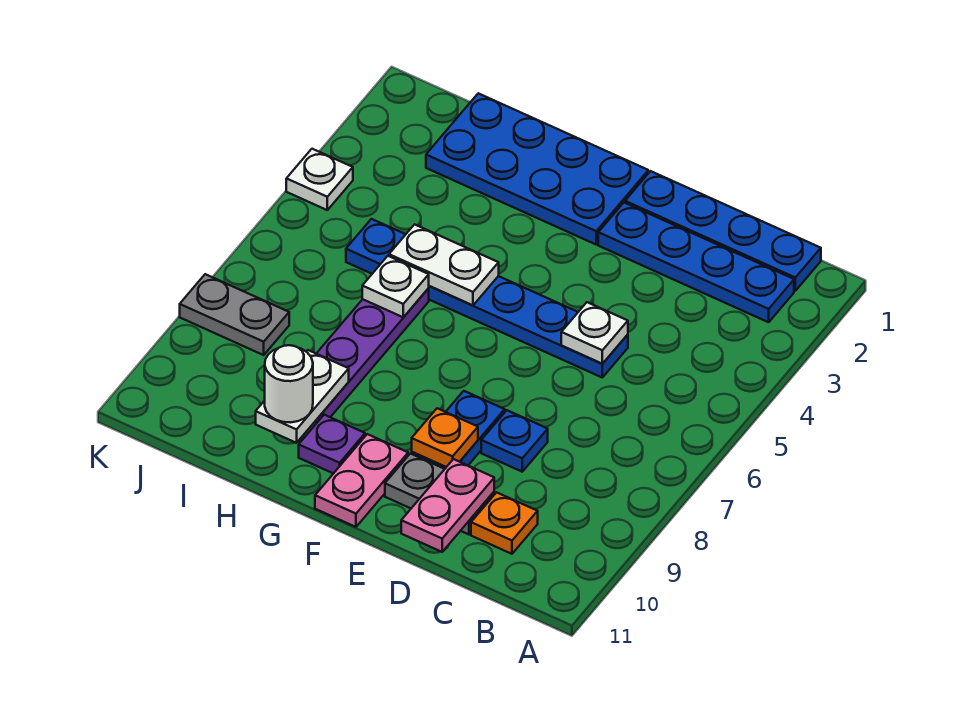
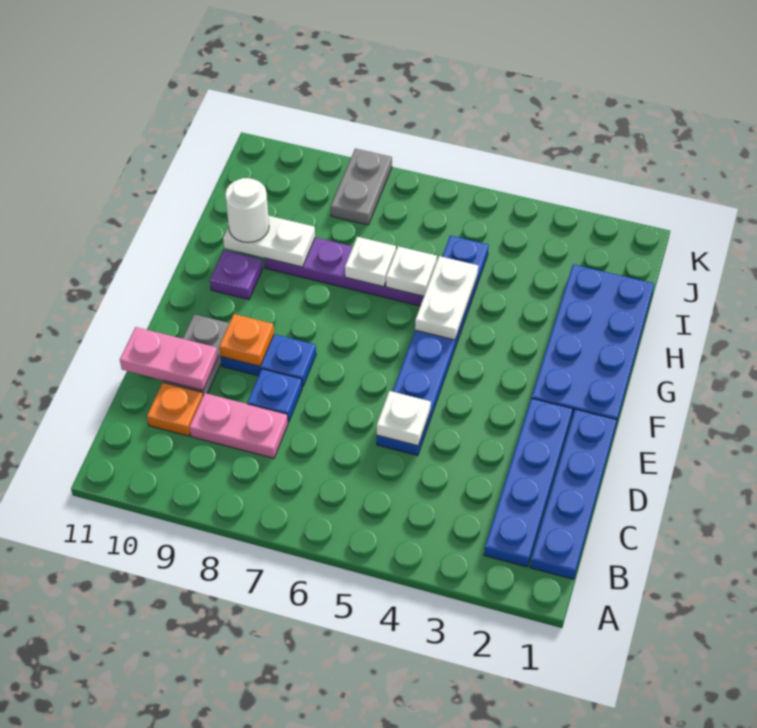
pink plate F10:F11 level 1 -> pink plate C8:C9 level 1
white plate K4 level 1 -> white plate H7 level 2

